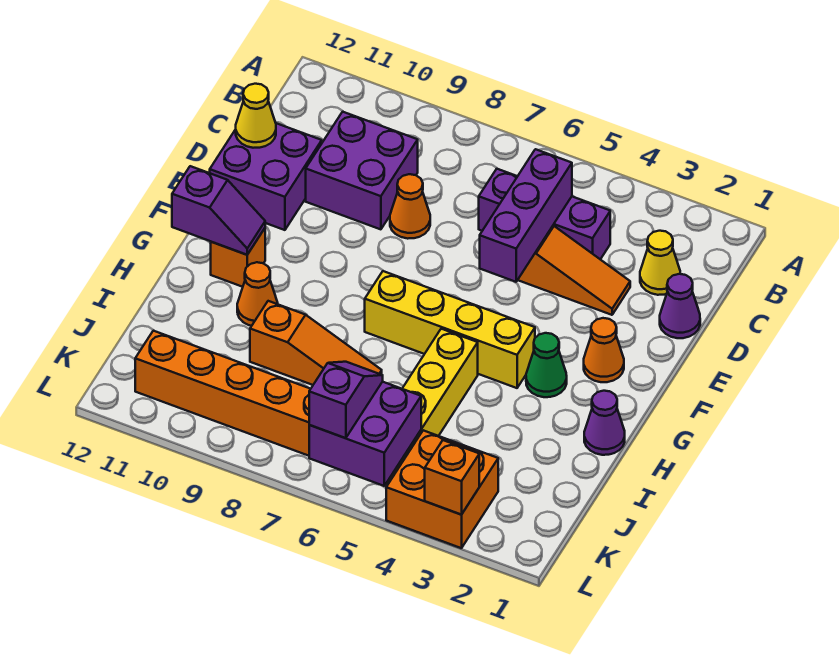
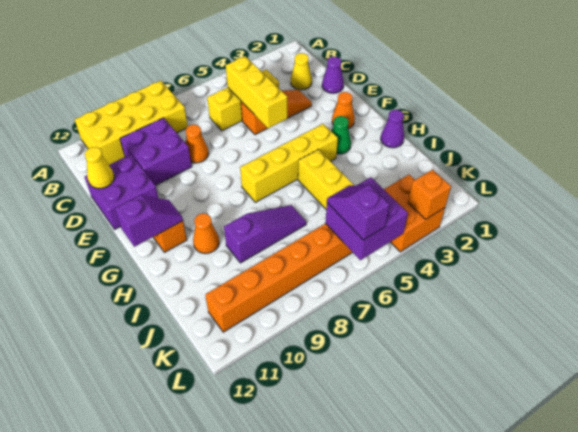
none -> yellow brick A8:B11 level 1
purple brick C4:C6 level 1 -> yellow brick C4:C6 level 1
purple brick C5:E5 level 2 -> yellow brick C5:E5 level 2
orange slope I7:I9 level 1 top 9 -> purple slope I7:I9 level 1 top 9

